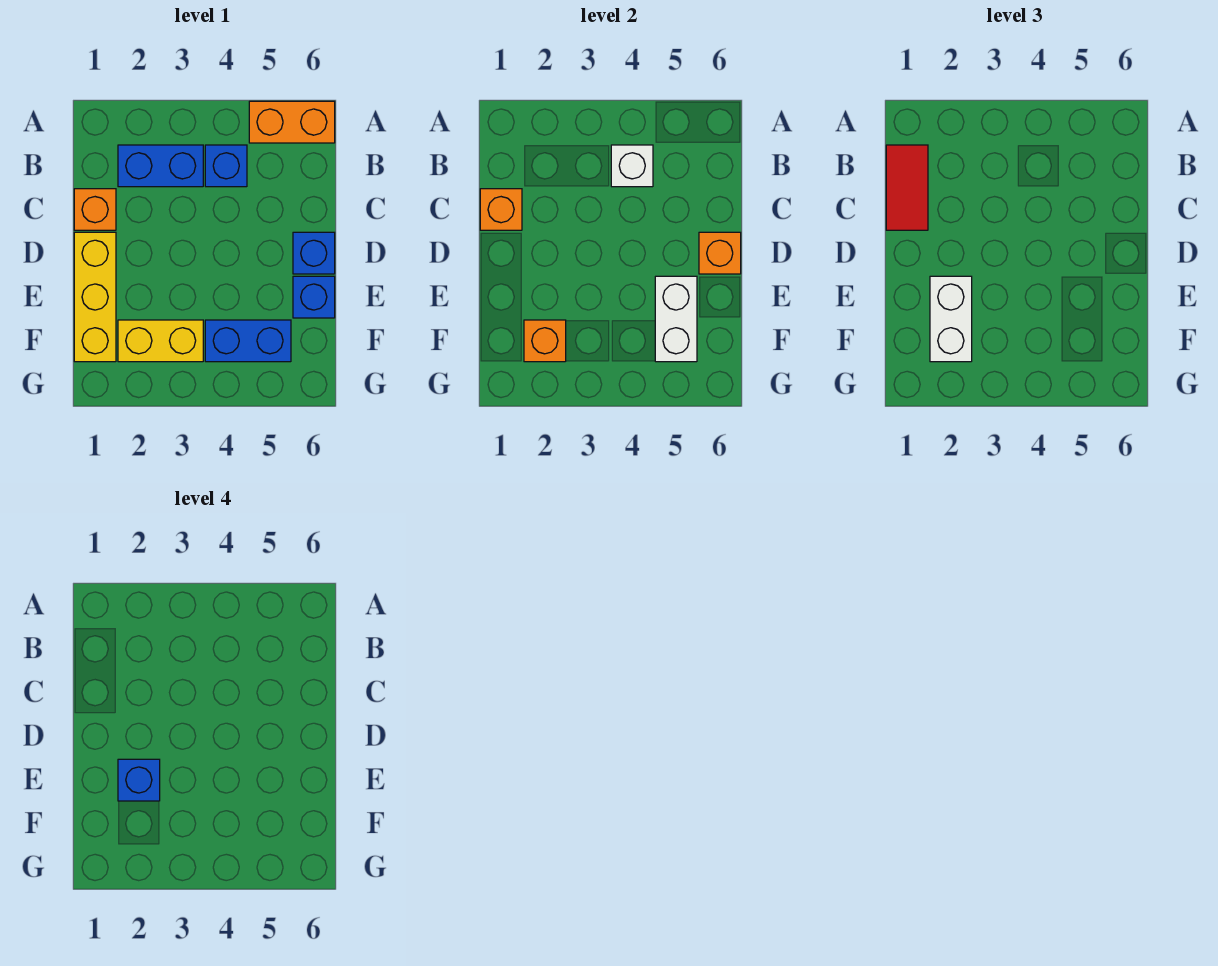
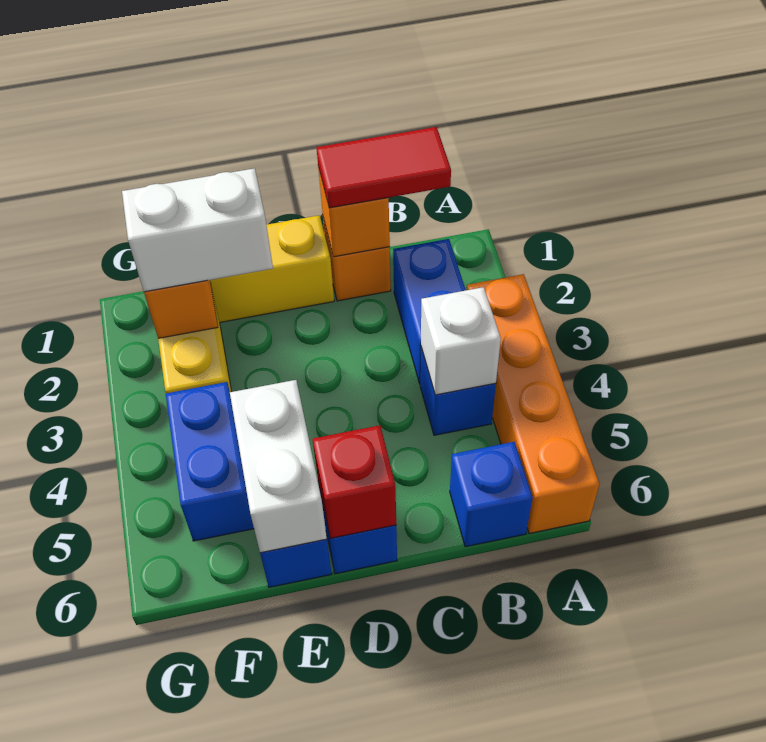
orange brick A5:A6 level 1 -> orange brick A3:A6 level 1
orange brick D6 level 2 -> red brick D6 level 2
blue brick E2 level 4 -> blue brick B6 level 1
white brick E5:F5 level 2 -> white brick E5:E6 level 2

